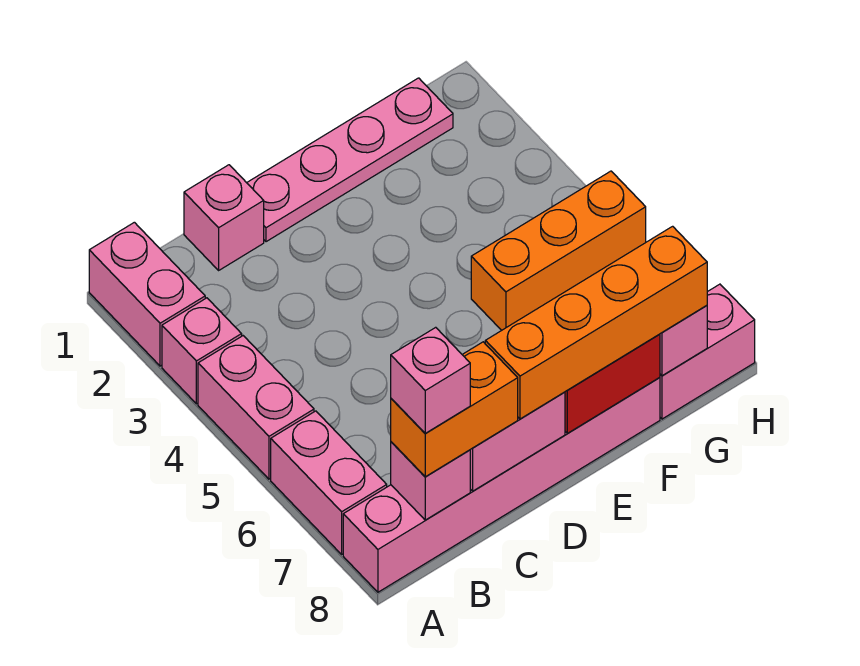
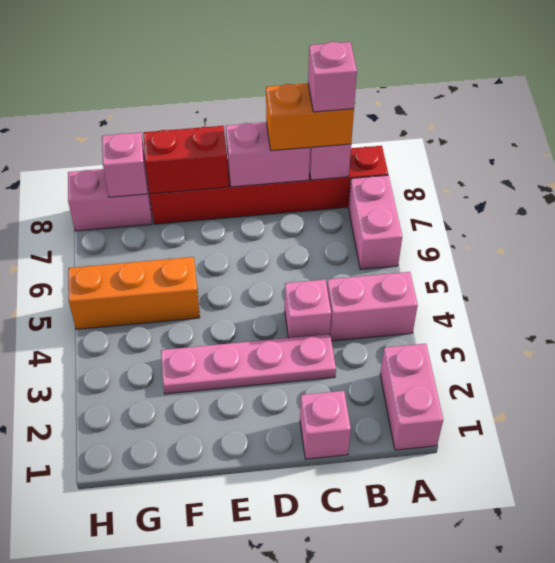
pink brick A3 level 1 -> pink brick C4 level 1
pink brick A4:A5 level 1 -> pink brick A4:B4 level 1
pink brick A8:F8 level 1 -> red brick A8:F8 level 1
pink plate D1:G1 level 1 -> pink plate C3:F3 level 1
orange brick D8:G8 level 3 -> none

